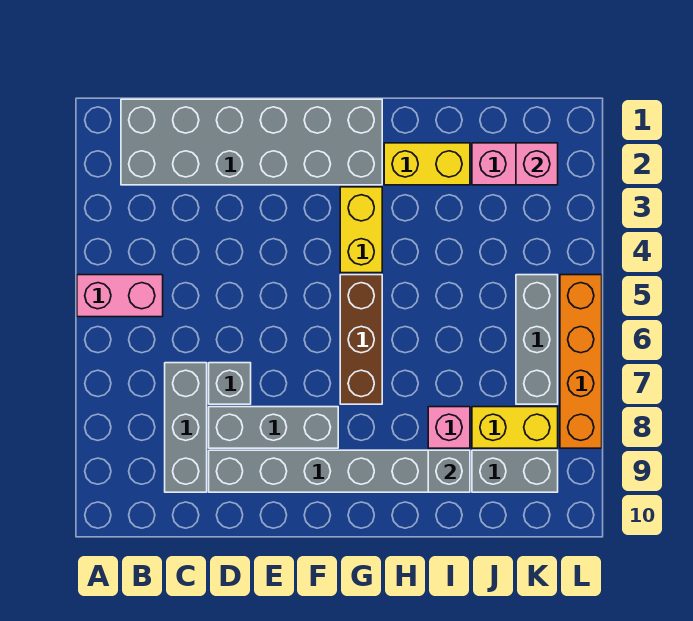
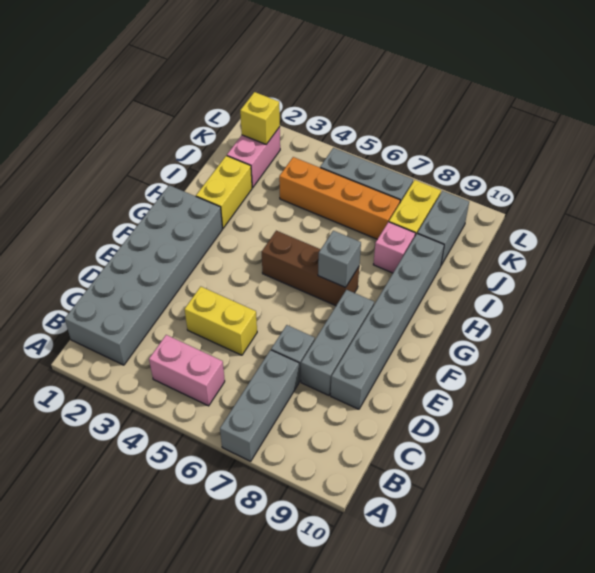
pink brick A5:B5 level 1 -> pink brick B4:B5 level 1
grey brick C7:C9 level 1 -> grey brick A7:C7 level 1
yellow brick G3:G4 level 1 -> yellow brick D4:D5 level 1
grey brick I9 level 2 -> grey brick G7 level 2
pink brick K2 level 2 -> yellow brick K2 level 2
orange brick L5:L8 level 1 -> orange brick J4:J7 level 1

